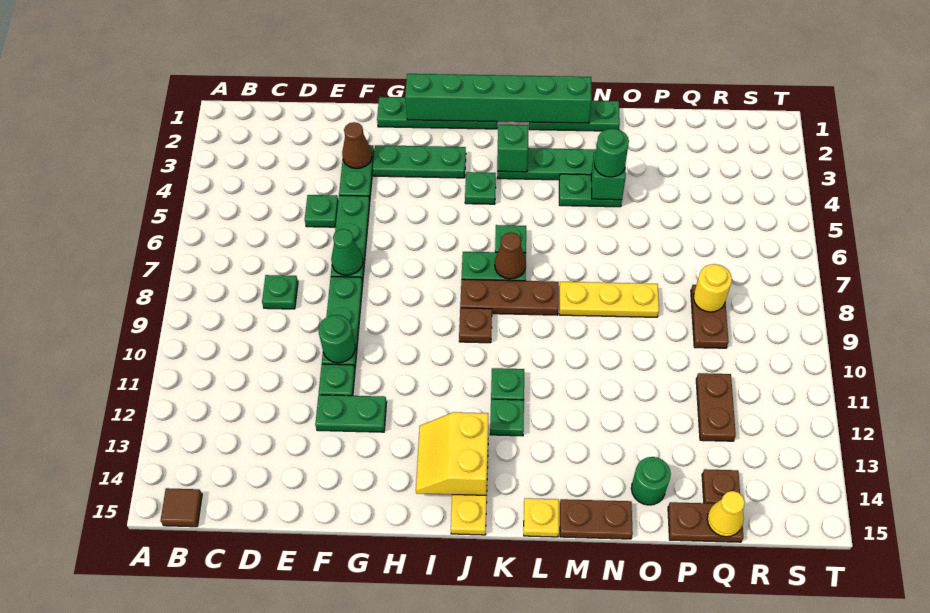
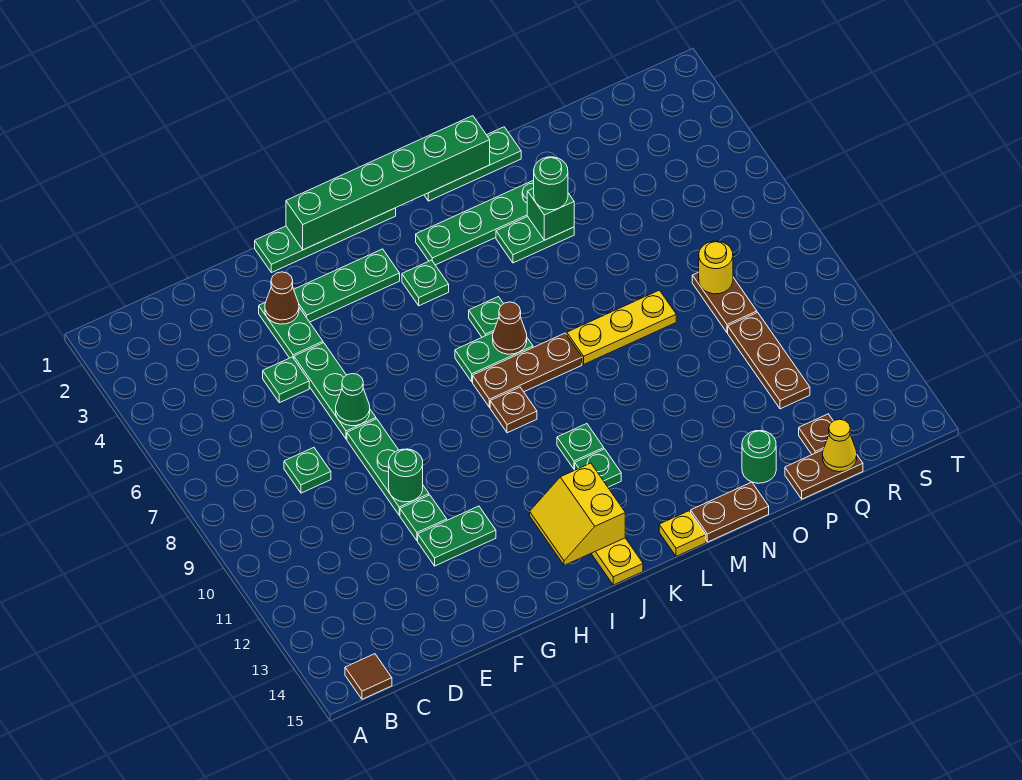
green brick K3 level 2 -> none
brown plate Q11:Q12 level 1 -> brown plate Q10:Q12 level 1

